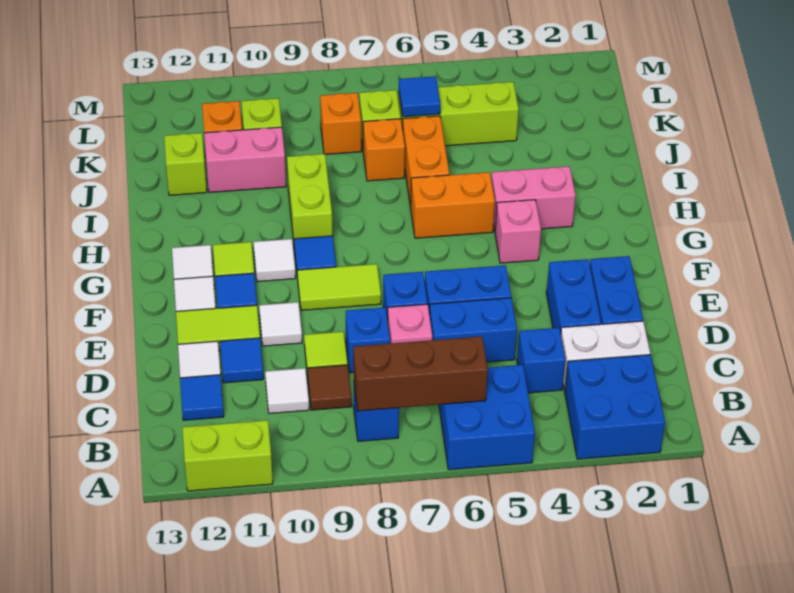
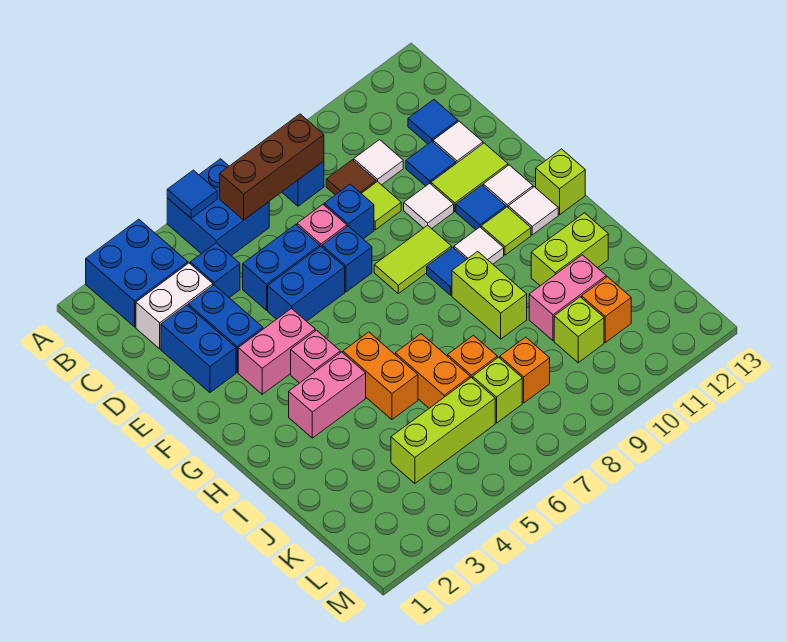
lime brick A11:A12 level 1 -> lime brick I11:I12 level 1
none -> pink brick F3:F4 level 1
orange brick H5:H6 level 1 -> orange brick H5:I5 level 1
lime brick J12 level 1 -> lime brick G13 level 1
blue tile K6 level 2 -> blue tile A5 level 2

